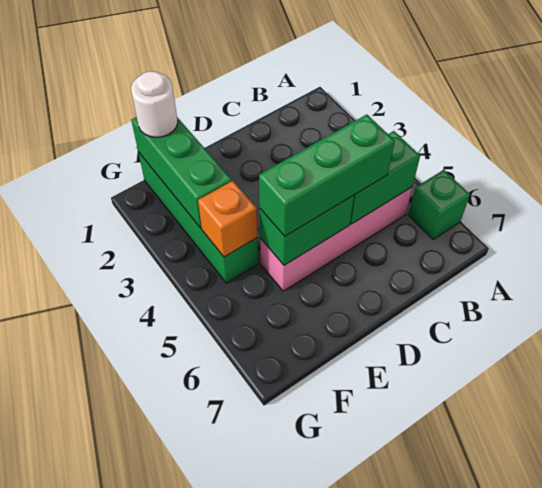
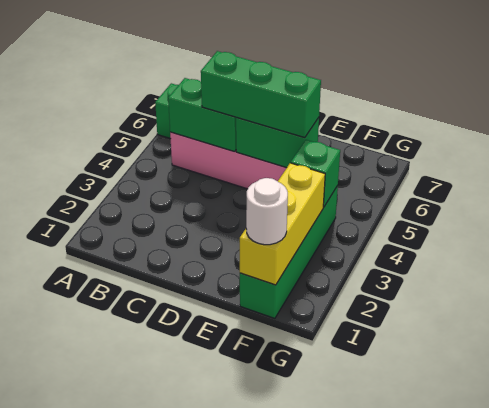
green brick F1:F3 level 2 -> yellow brick F1:F3 level 2
orange brick F4 level 2 -> green brick F4 level 2

